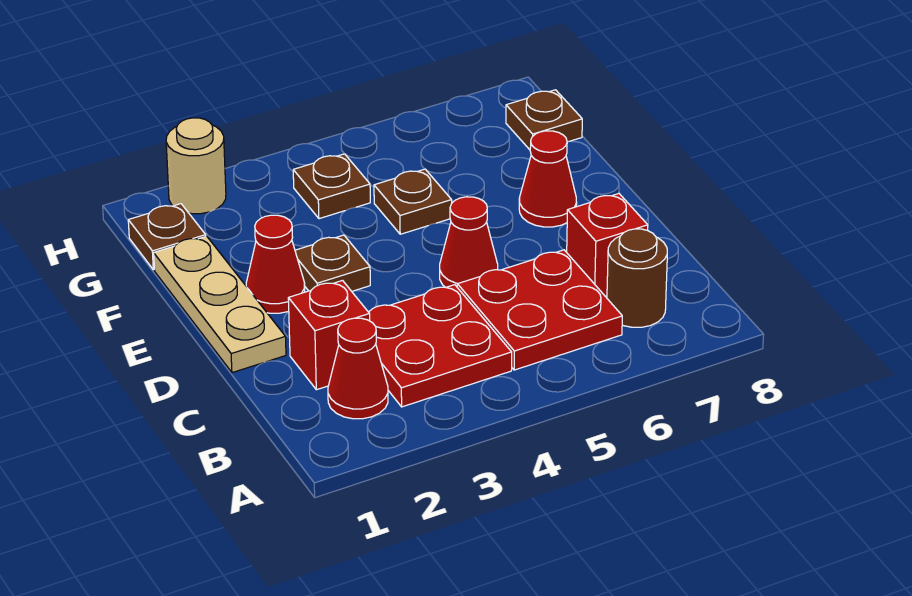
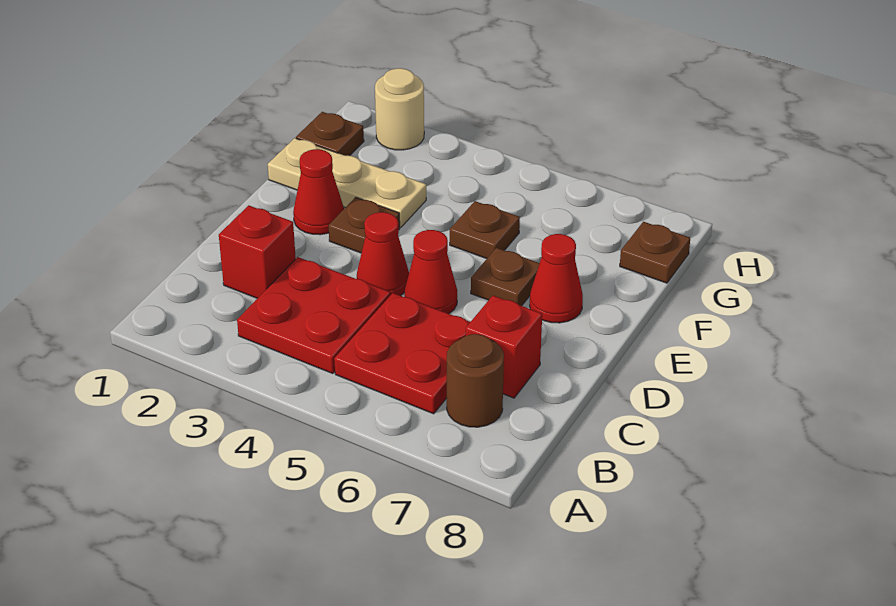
red cone B2 level 1 -> red cone D4 level 1
tan plate D1:F1 level 1 -> tan plate F1:F3 level 1
brown plate G4 level 1 -> brown plate E6 level 1

